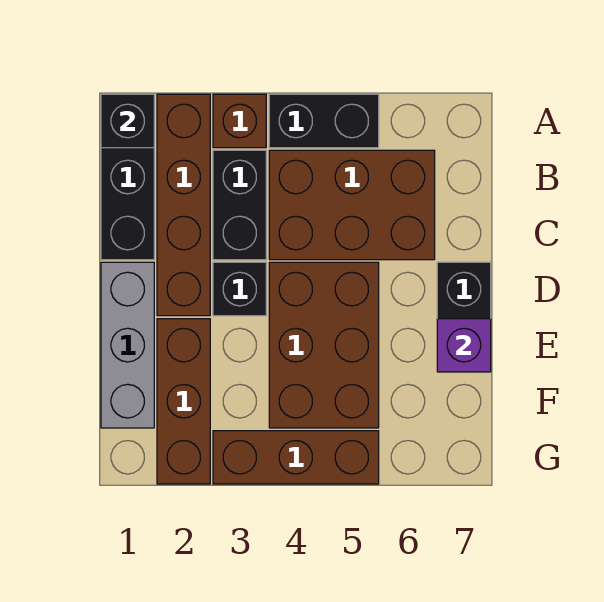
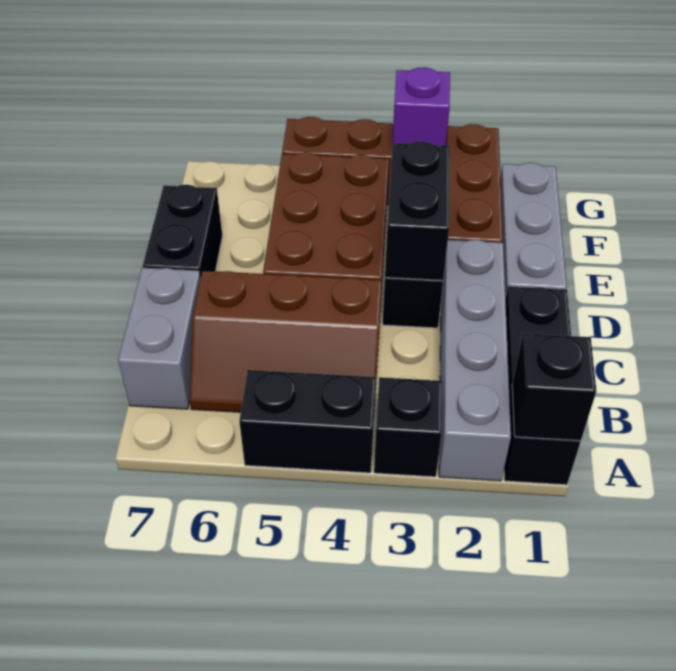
brown brick A2:D2 level 1 -> grey brick A2:D2 level 1
brown brick A3 level 1 -> black brick A3 level 1
black brick B3:C3 level 1 -> black brick D3:E3 level 2
brown brick B4:C6 level 1 -> brown slope B4:C6 level 1 top C
none -> grey brick B7:C7 level 1
purple brick E7 level 2 -> purple brick G3 level 2

